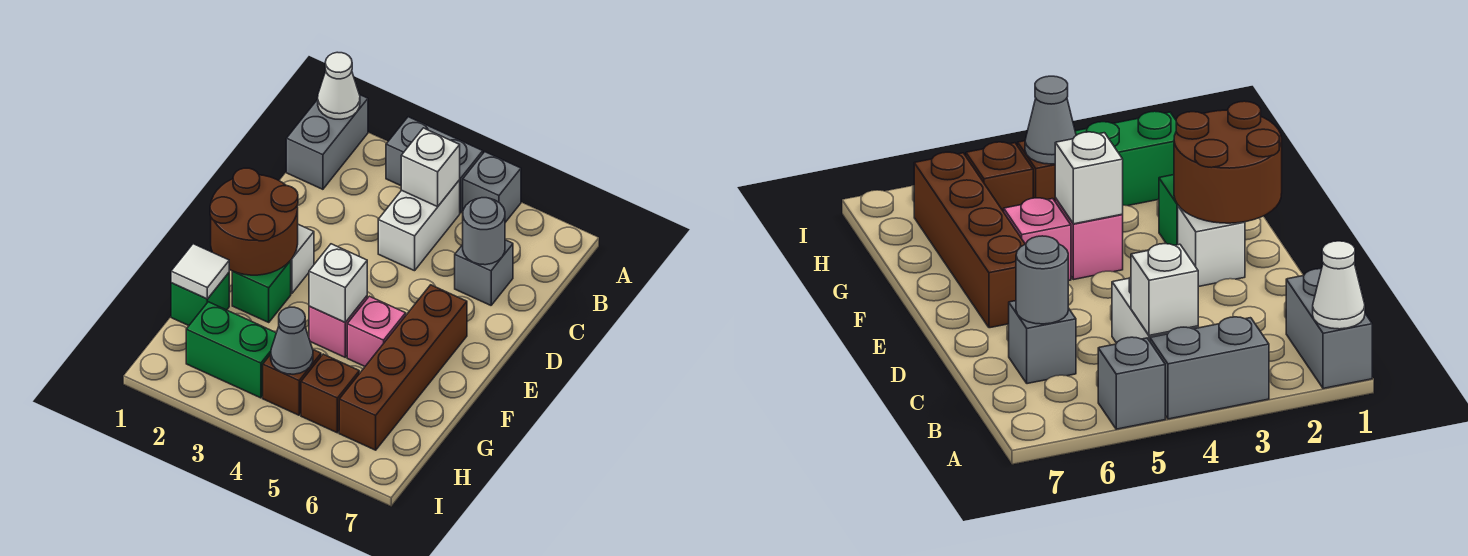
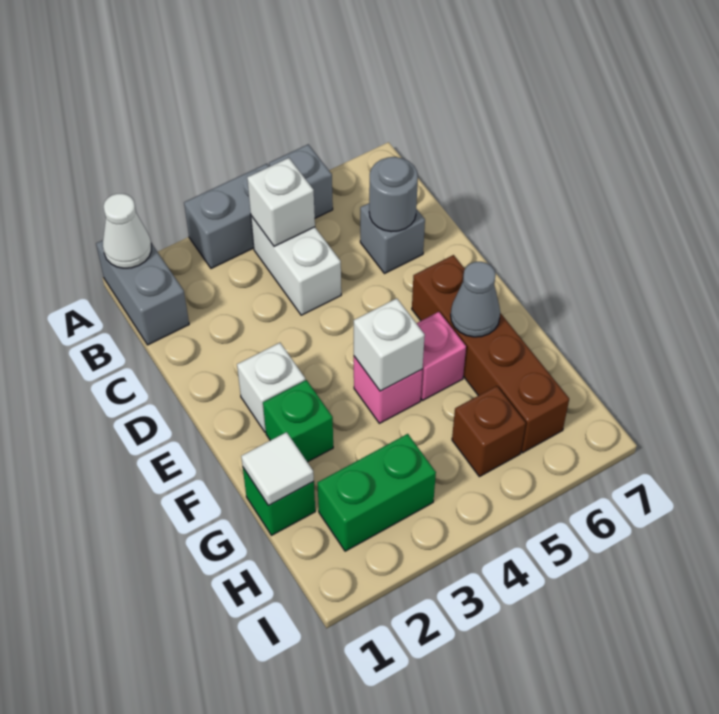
brown round brick E1:F2 level 2 -> none
brown brick H4 level 1 -> none
grey cone H4 level 2 -> grey cone F6 level 2

